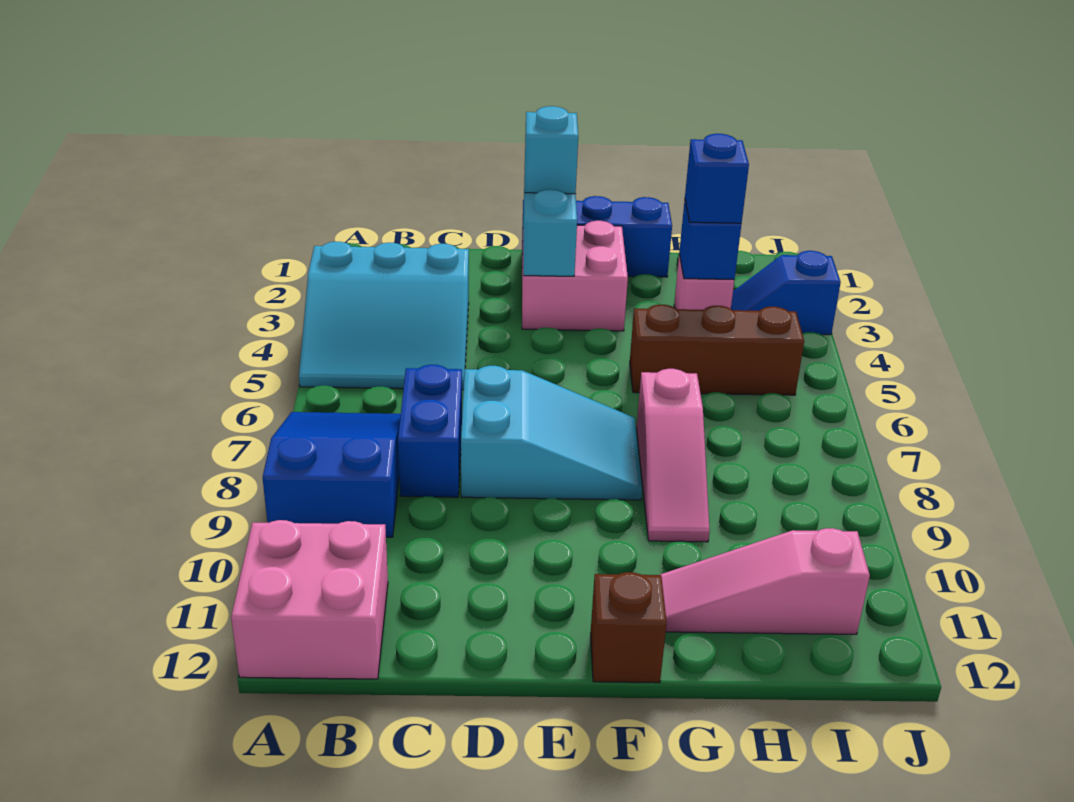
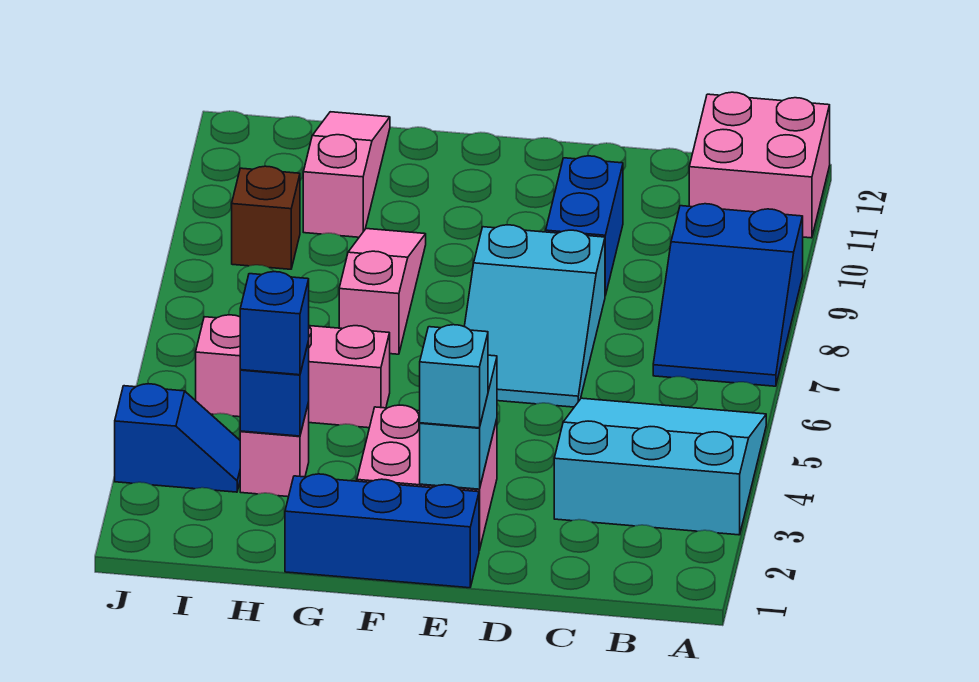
blue brick C7:C8 level 1 -> blue brick D9:D10 level 1
cyan slope D7:F8 level 1 top D -> cyan slope D6:E8 level 1 top 8
brown brick F12 level 1 -> brown brick I9 level 1
brown brick G5:I5 level 1 -> pink brick G5:I5 level 1
pink slope G11:I11 level 1 top I -> pink slope H10:H12 level 1 top 10

